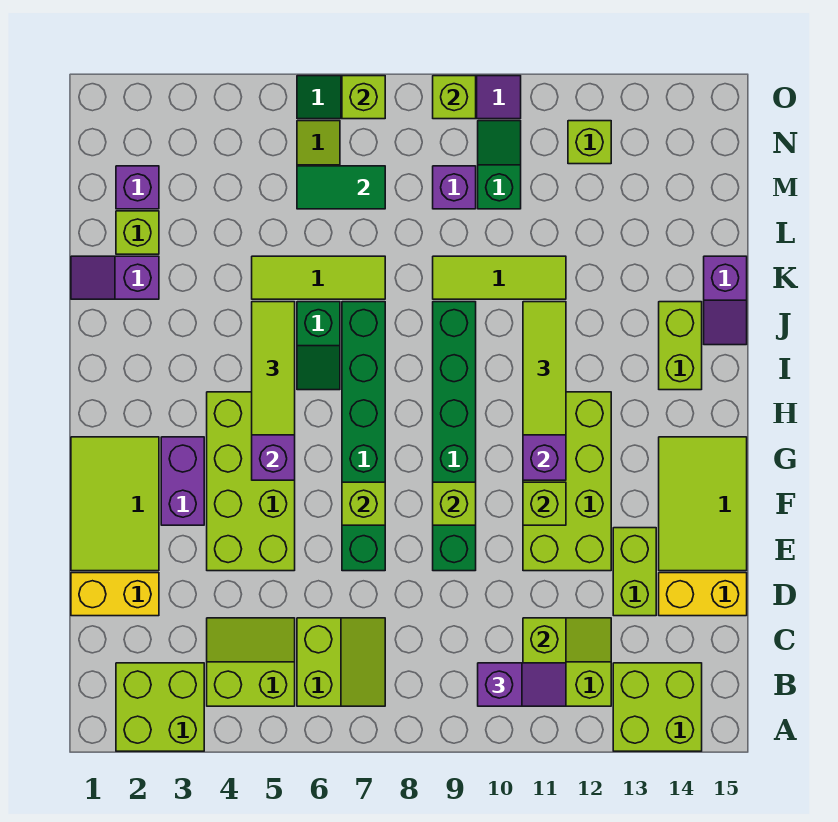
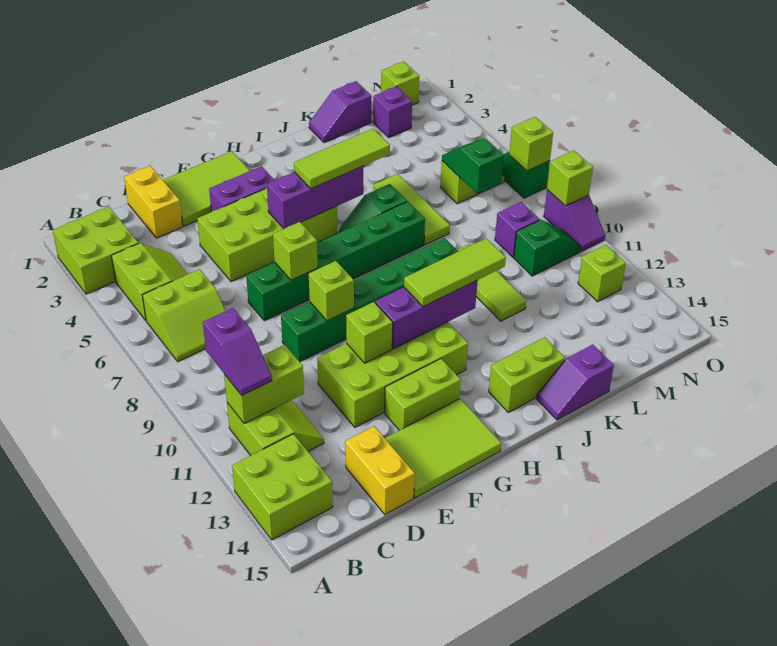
lime brick D13:E13 level 1 -> lime brick F13:G13 level 1
purple slope K1:K2 level 1 top 2 -> purple slope K1:L1 level 1 top L
lime brick L2 level 1 -> lime brick N1 level 1
green tile M6:M7 level 2 -> green slope M6:M7 level 2 top 7

